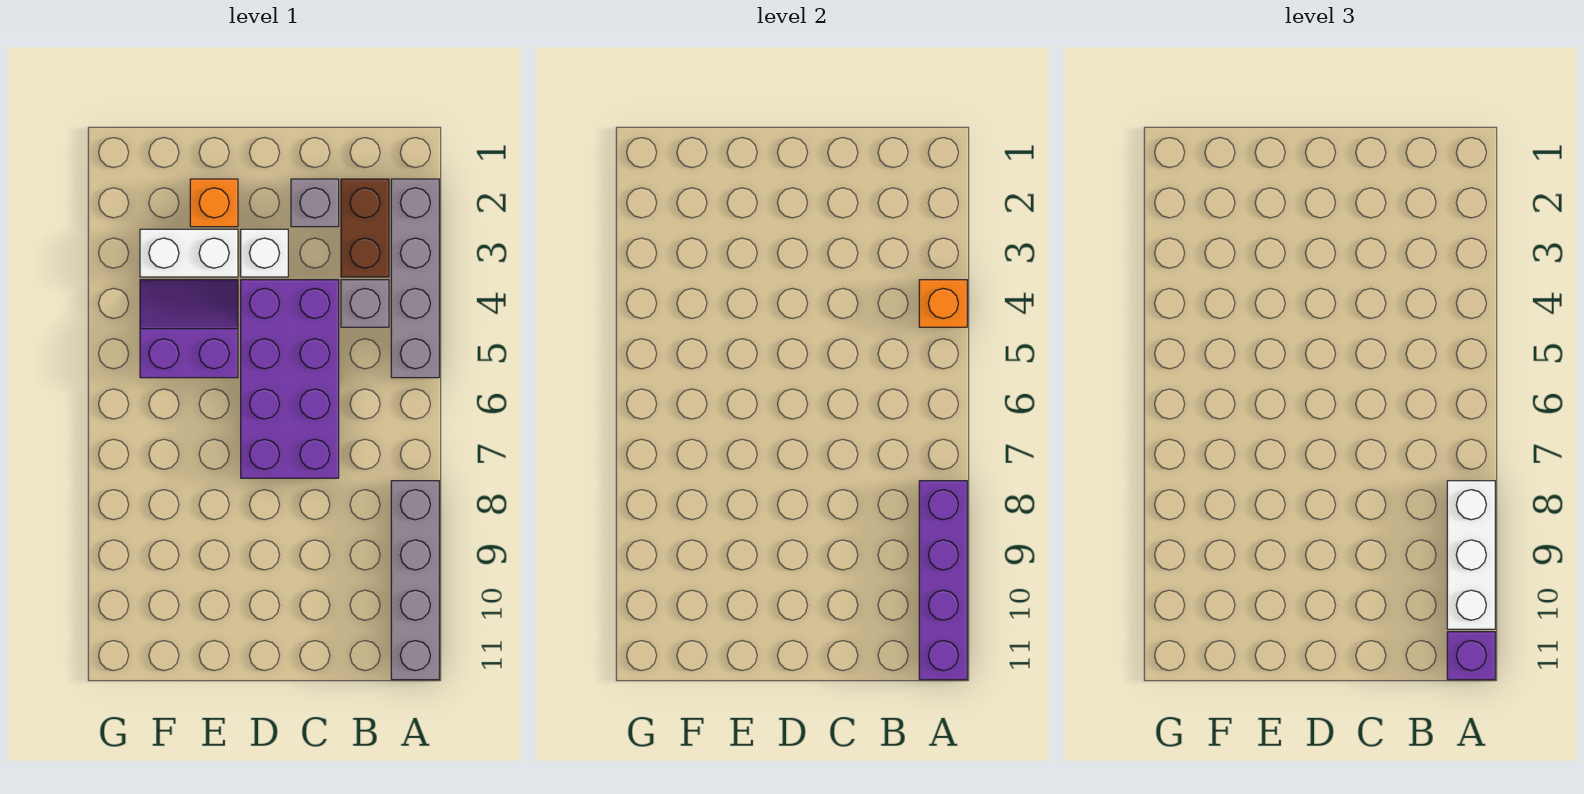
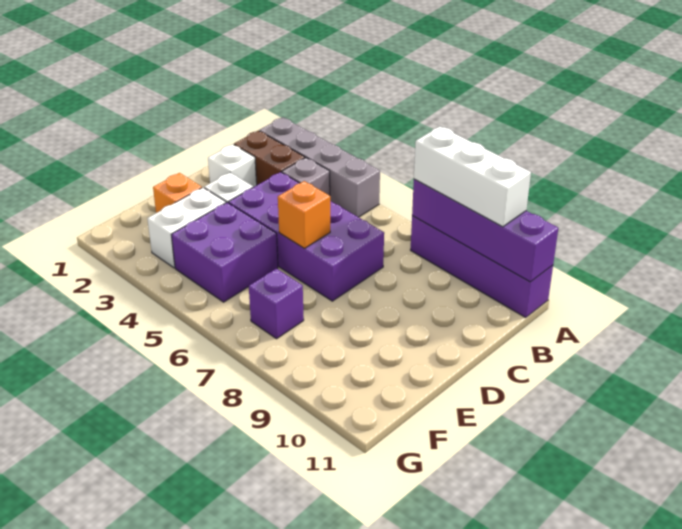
orange brick A4 level 2 -> orange brick D6 level 2
grey brick A8:A11 level 1 -> purple brick A8:A11 level 1
purple brick A11 level 3 -> purple brick F7 level 1
grey brick C2 level 1 -> white brick C2 level 1
purple slope E4:F5 level 1 top 5 -> purple brick E4:F5 level 1

